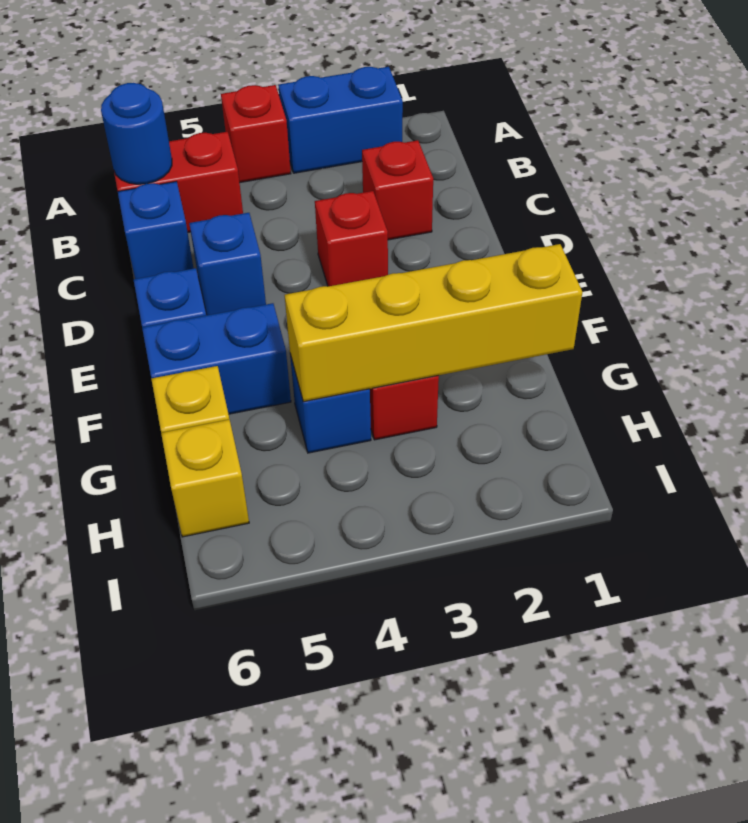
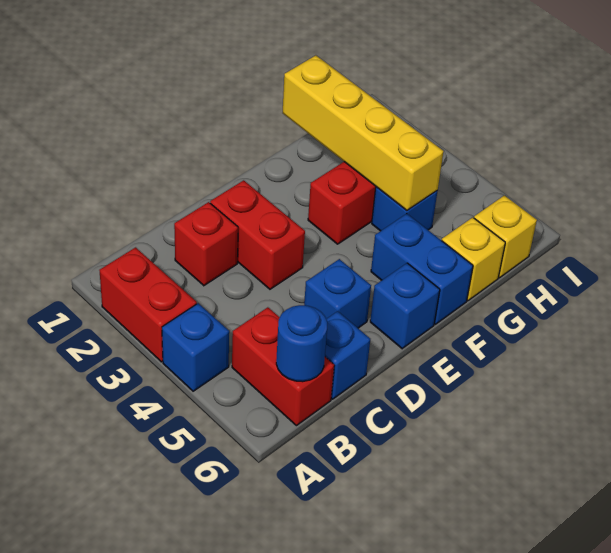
blue brick A2:A3 level 1 -> red brick A2:A3 level 1
red brick A4 level 1 -> blue brick A4 level 1
red brick D3 level 1 -> red brick D2:D3 level 1

